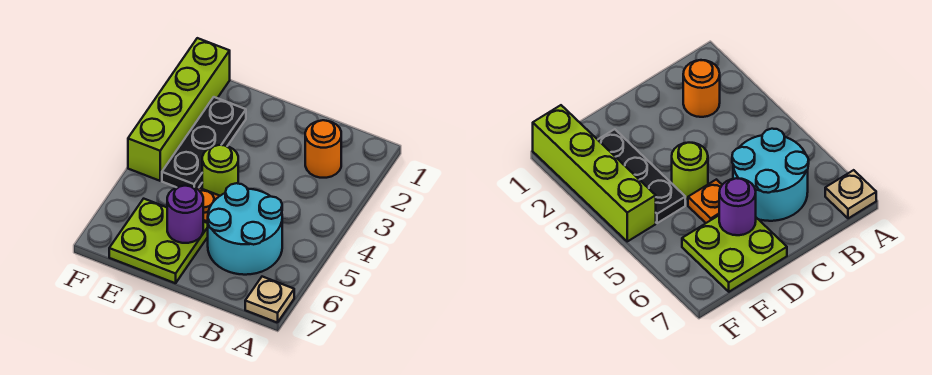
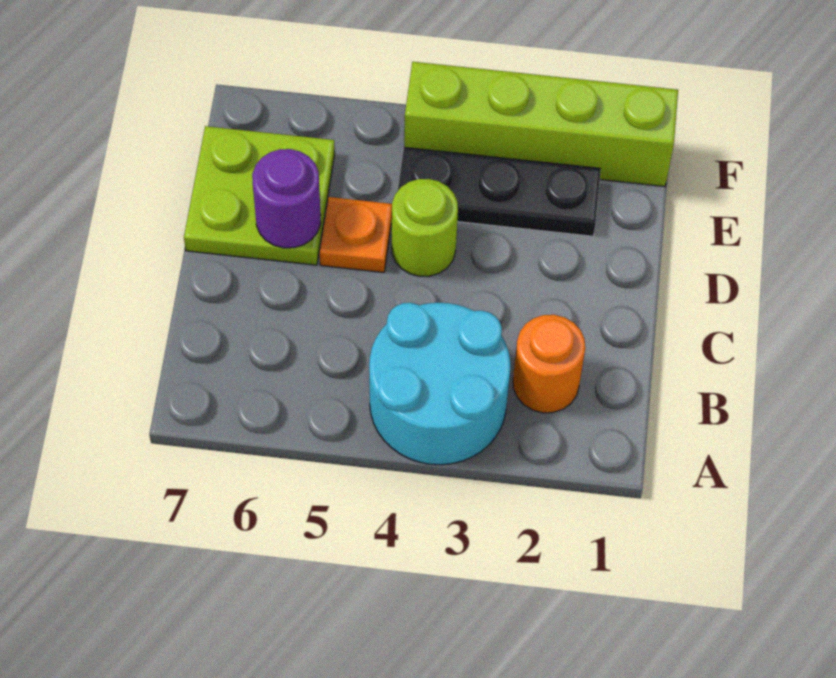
tan plate A7 level 1 -> none
cyan round brick B5:C6 level 1 -> cyan round brick A3:B4 level 1

